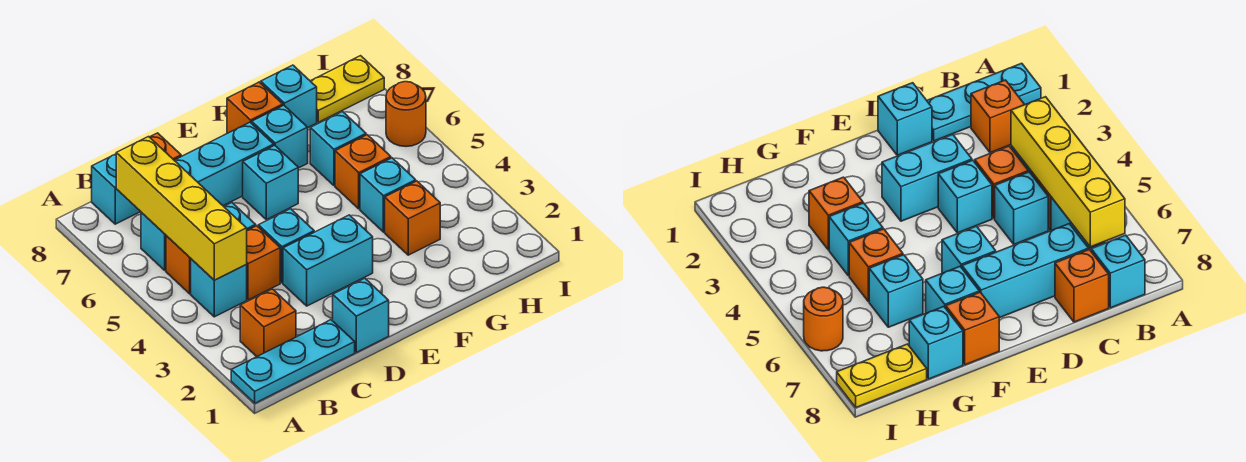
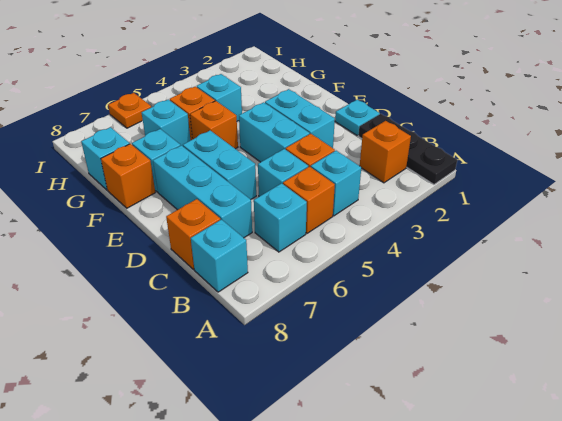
cyan plate A1:C1 level 1 -> black plate A1:C1 level 1
yellow brick B4:B7 level 2 -> none
cyan brick D1 level 1 -> cyan plate D1 level 1
cyan brick D4 level 1 -> cyan brick D4:E4 level 1
cyan brick E6 level 1 -> cyan brick D6:E6 level 1
orange brick G3 level 1 -> orange brick F5 level 1
yellow plate H8:I8 level 1 -> none
orange round brick I6 level 1 -> orange plate I6 level 1

